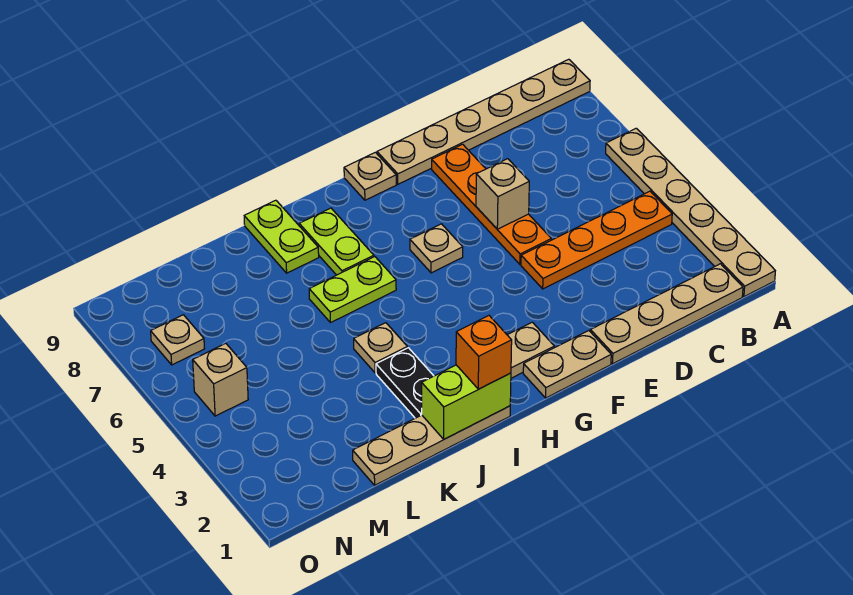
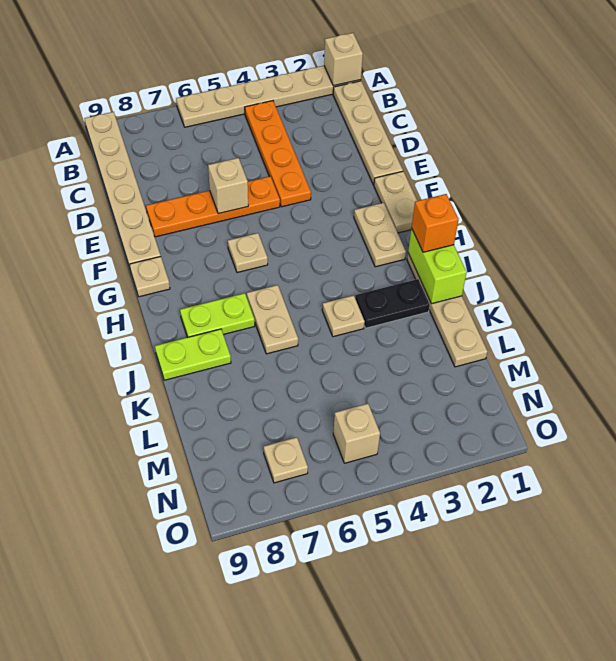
none -> tan brick A1 level 2
lime plate I6:J6 level 1 -> tan plate I6:J6 level 1

